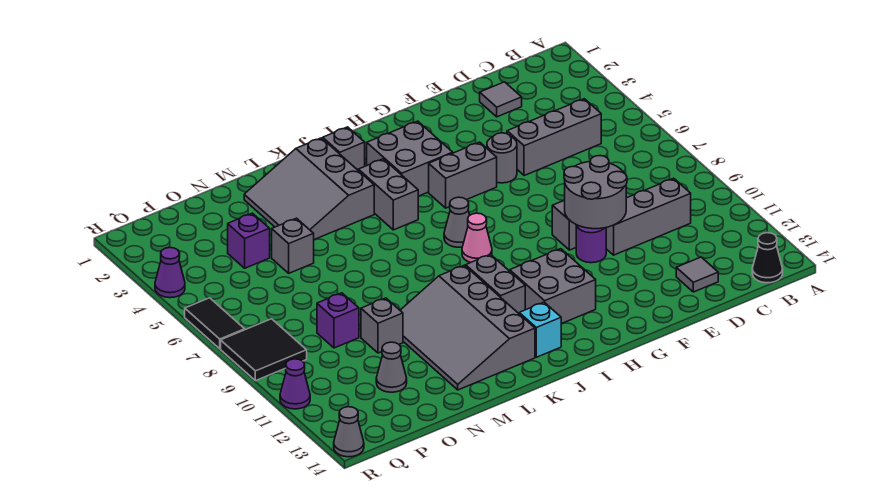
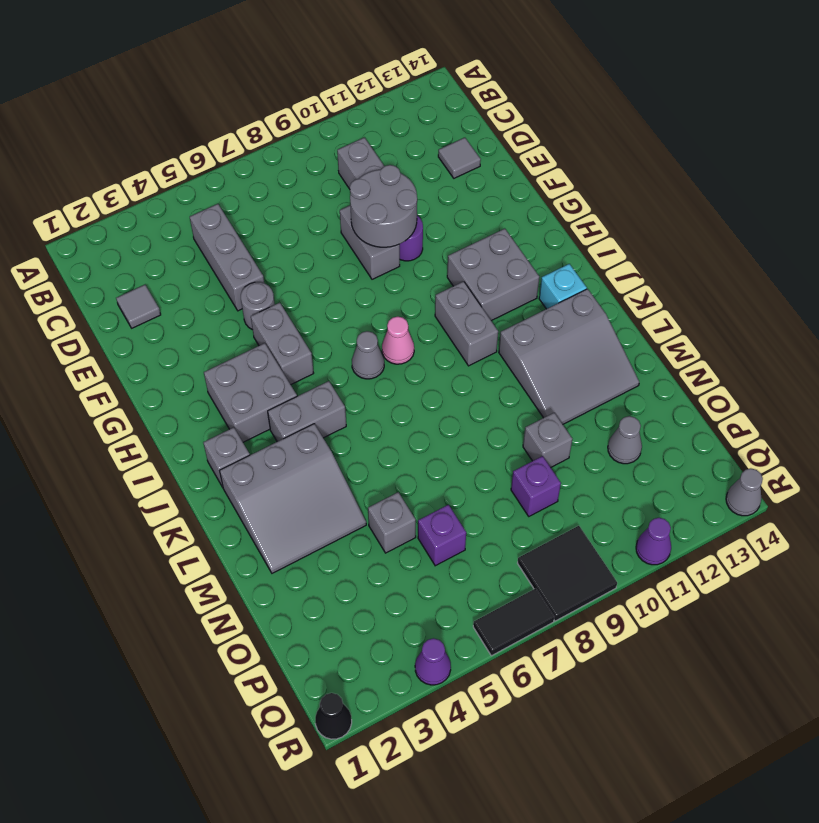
black cone B14 level 1 -> black cone R1 level 1
grey brick J10:J11 level 1 -> grey brick I10:J10 level 1
grey slope K10:M13 level 1 top K -> grey slope K11:M13 level 1 top K
purple brick O4 level 1 -> purple brick O6 level 1

